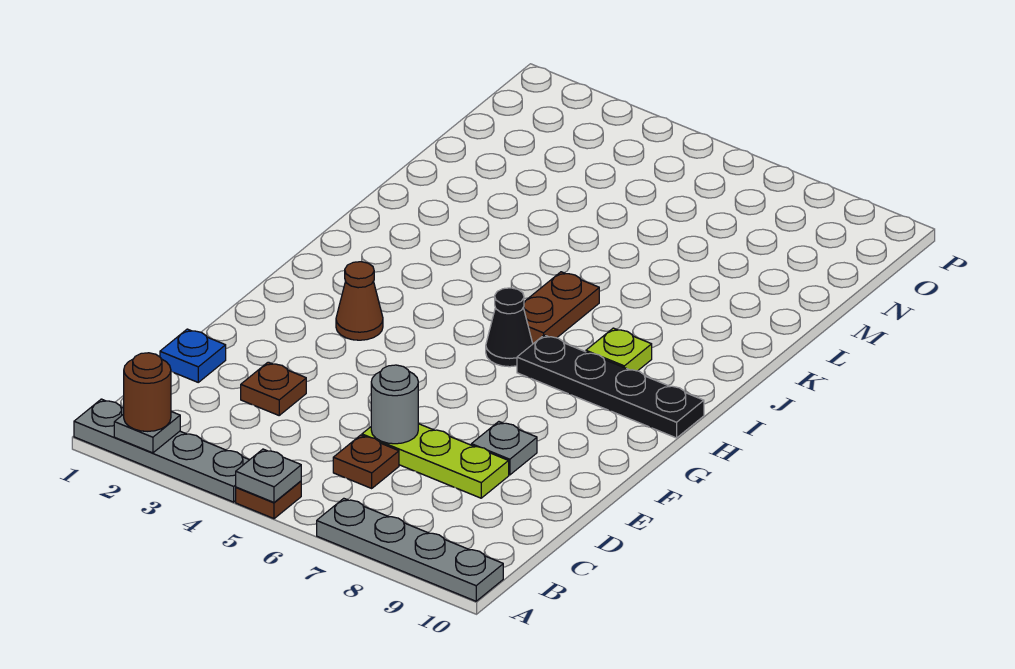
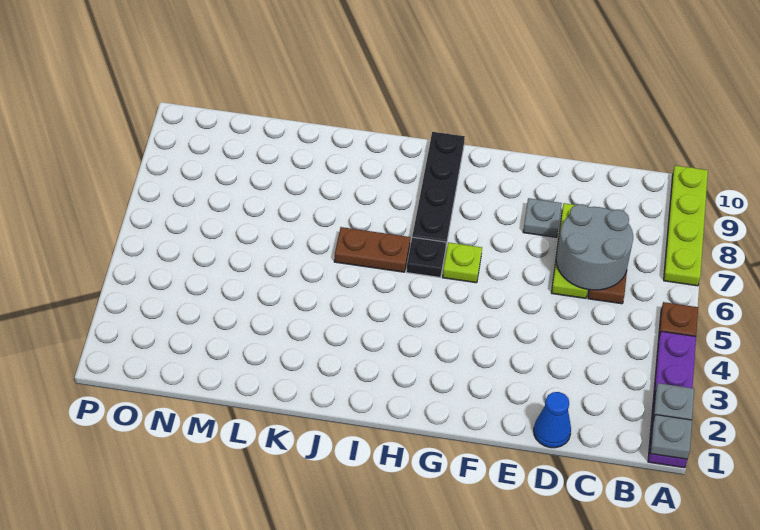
grey plate A1:A4 level 1 -> purple plate A1:A4 level 1
brown round brick A2 level 3 -> none
grey plate A5 level 2 -> grey plate A1 level 2
grey plate A7:A10 level 1 -> lime plate A7:A10 level 1
blue plate D1 level 1 -> blue cone D1 level 1
brown plate D3 level 1 -> none
grey round brick D6 level 2 -> grey round brick C6:D7 level 2
brown cone G3 level 1 -> none
black cone H6 level 1 -> black plate H6 level 1
lime plate I8 level 1 -> lime plate G6 level 1

